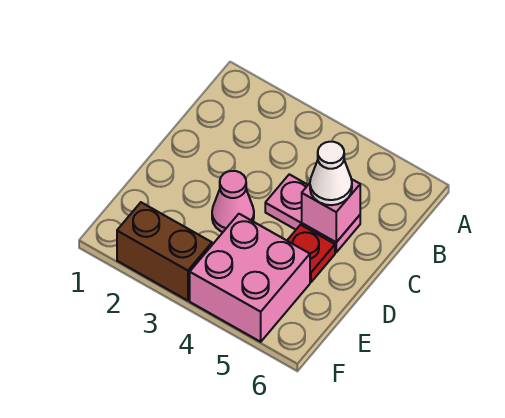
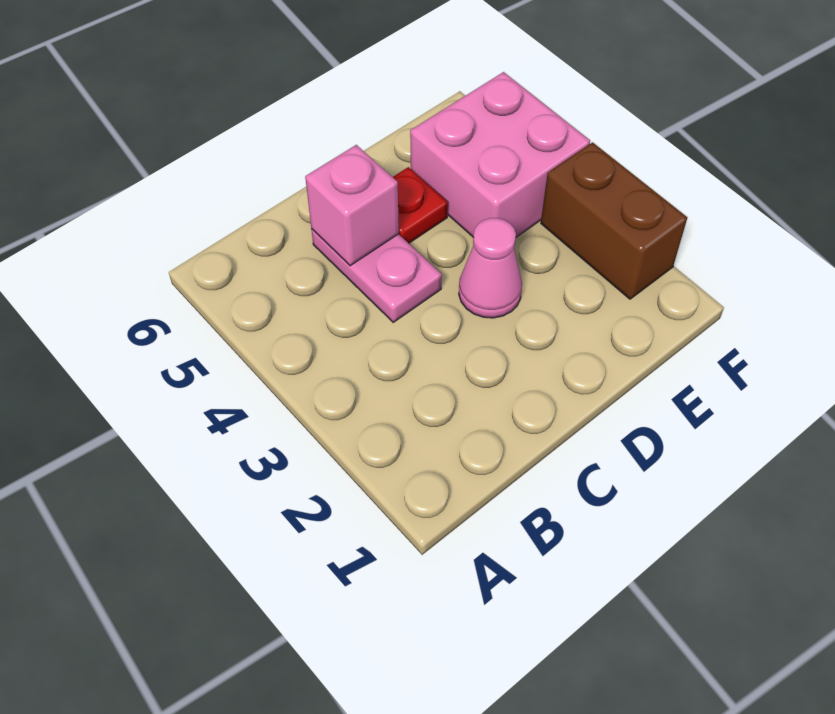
white cone C5 level 3 -> none

